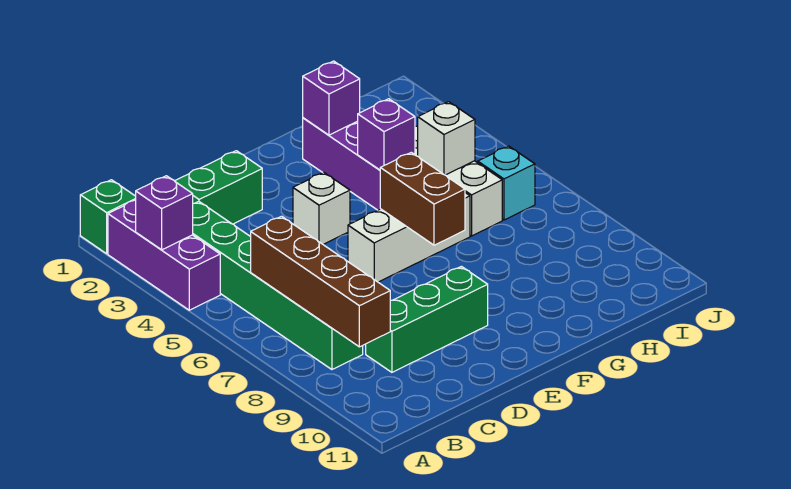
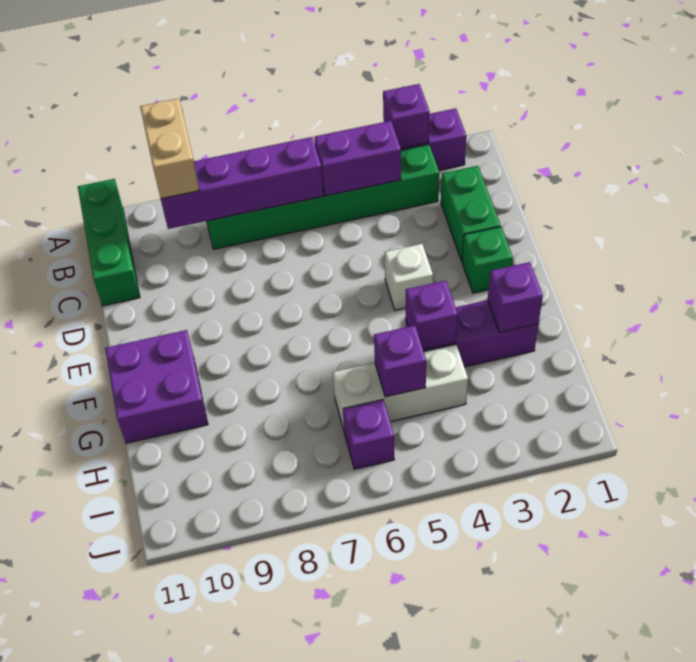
green brick A1 level 1 -> green brick E2 level 1
none -> tan brick A9:B9 level 3
none -> purple brick B4:B5 level 2
brown brick B6:B9 level 2 -> purple brick B6:B9 level 2
green brick C9:E9 level 1 -> green brick A11:C11 level 1
white brick E6:G6 level 1 -> none
brown brick F6:F7 level 2 -> none
none -> purple brick F10:G11 level 1
white brick H5 level 2 -> purple brick H5 level 2
cyan brick I6 level 1 -> purple brick I6 level 1

